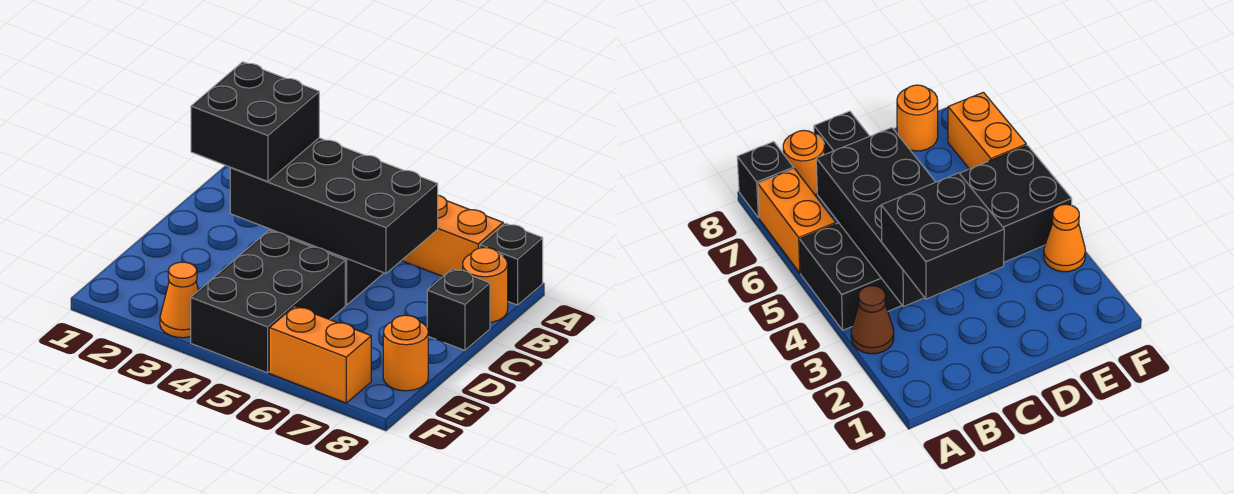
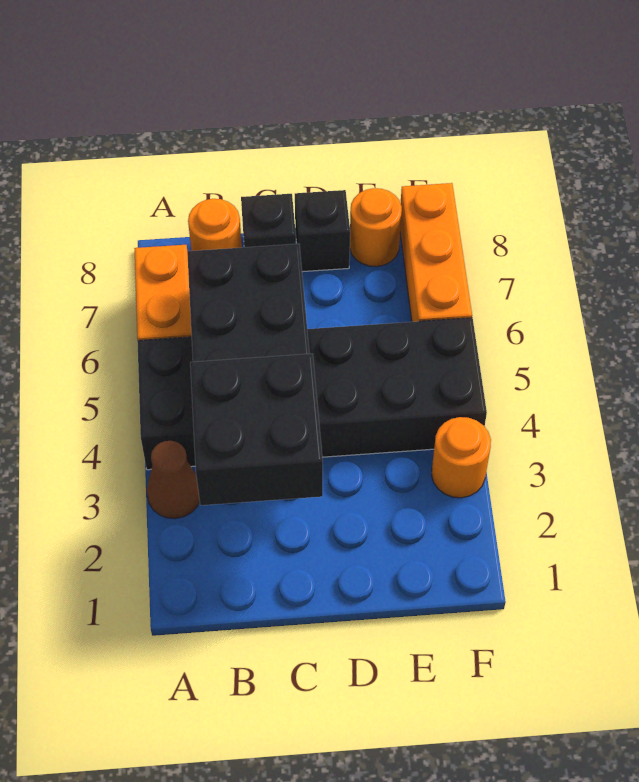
black brick A8 level 1 -> black brick D8 level 1
orange cone F3 level 1 -> orange round brick F3 level 1
orange brick F6:F7 level 1 -> orange brick F6:F8 level 1

